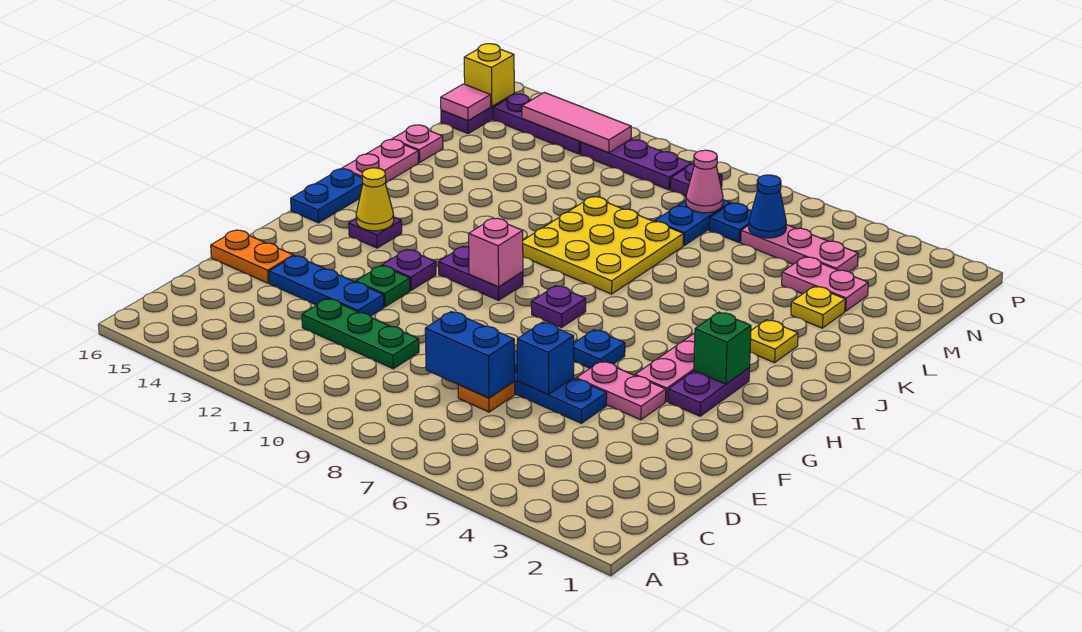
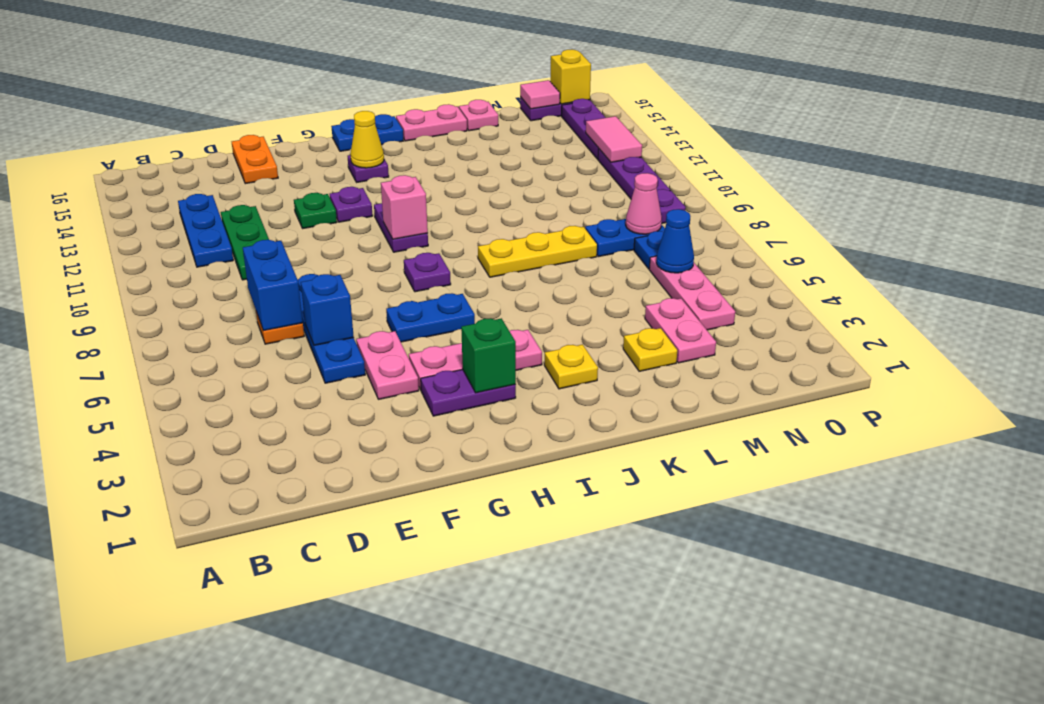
blue plate E12:E14 level 1 -> blue plate C11:C13 level 1
blue plate G6 level 1 -> blue plate G6:H6 level 1
yellow plate J8:L10 level 1 -> yellow plate J8:L8 level 1
pink tile O12:O14 level 2 -> pink tile O12:O13 level 2

